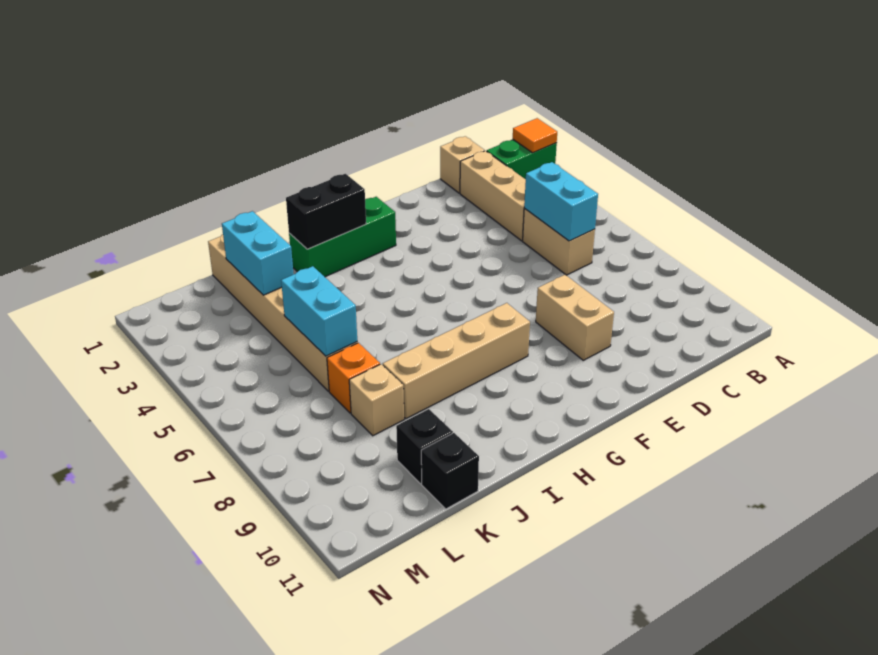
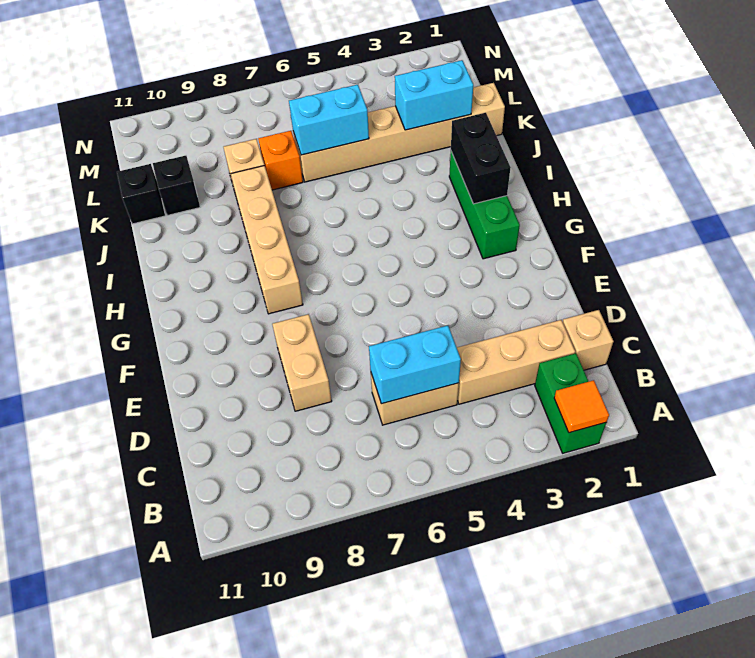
tan brick E8:E9 level 1 -> tan brick D8:E8 level 1

